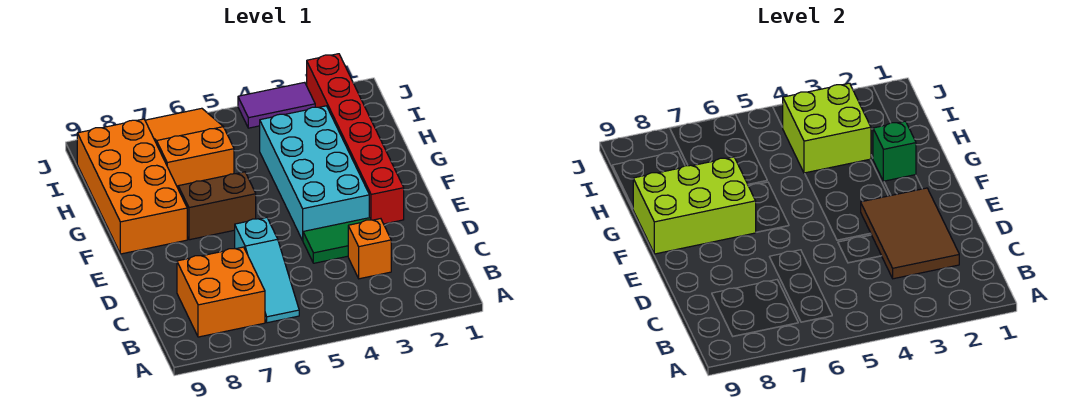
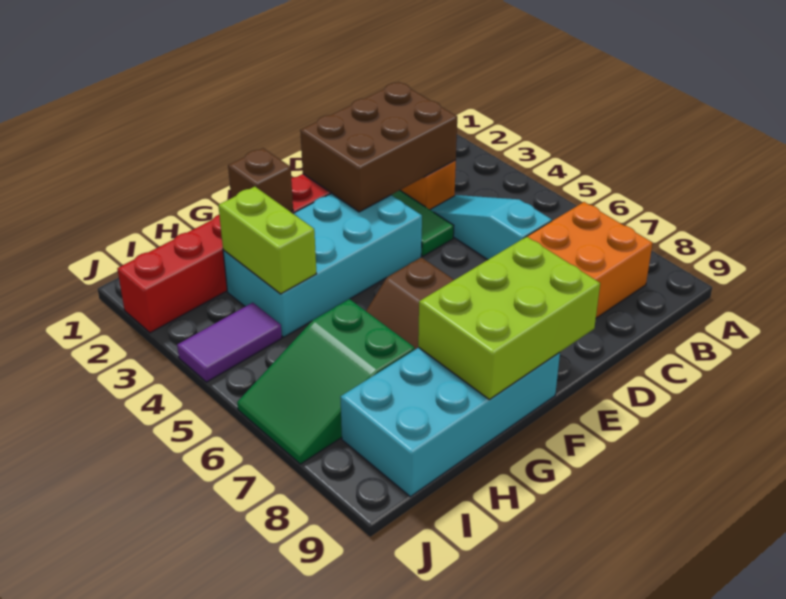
cyan slope B6:D6 level 1 top D -> cyan slope C4:C6 level 1 top 6
brown tile C2:E3 level 2 -> brown brick C2:E3 level 2
lime brick F7:G9 level 2 -> lime brick E8:G9 level 2
orange brick F8:I9 level 1 -> cyan brick F8:I9 level 1
green brick G2 level 2 -> brown brick G2 level 2
lime brick H3:I4 level 2 -> lime brick H3:H4 level 2
orange slope H6:J7 level 1 top H -> green slope H6:J7 level 1 top H
purple tile J3:J4 level 1 -> purple tile I4:J4 level 1

